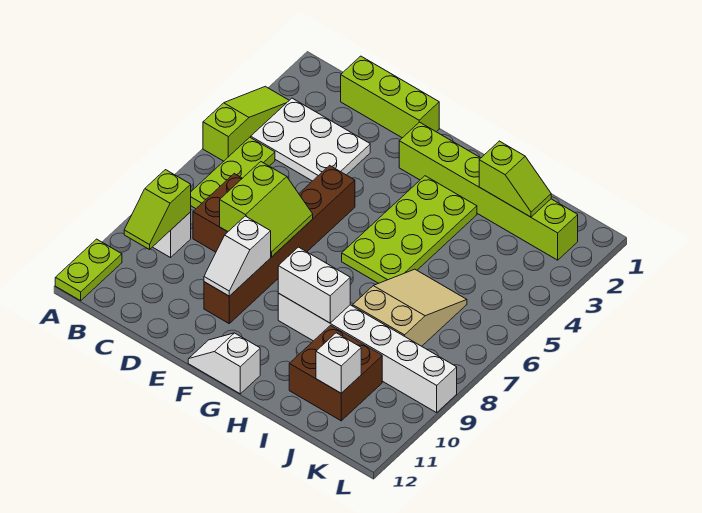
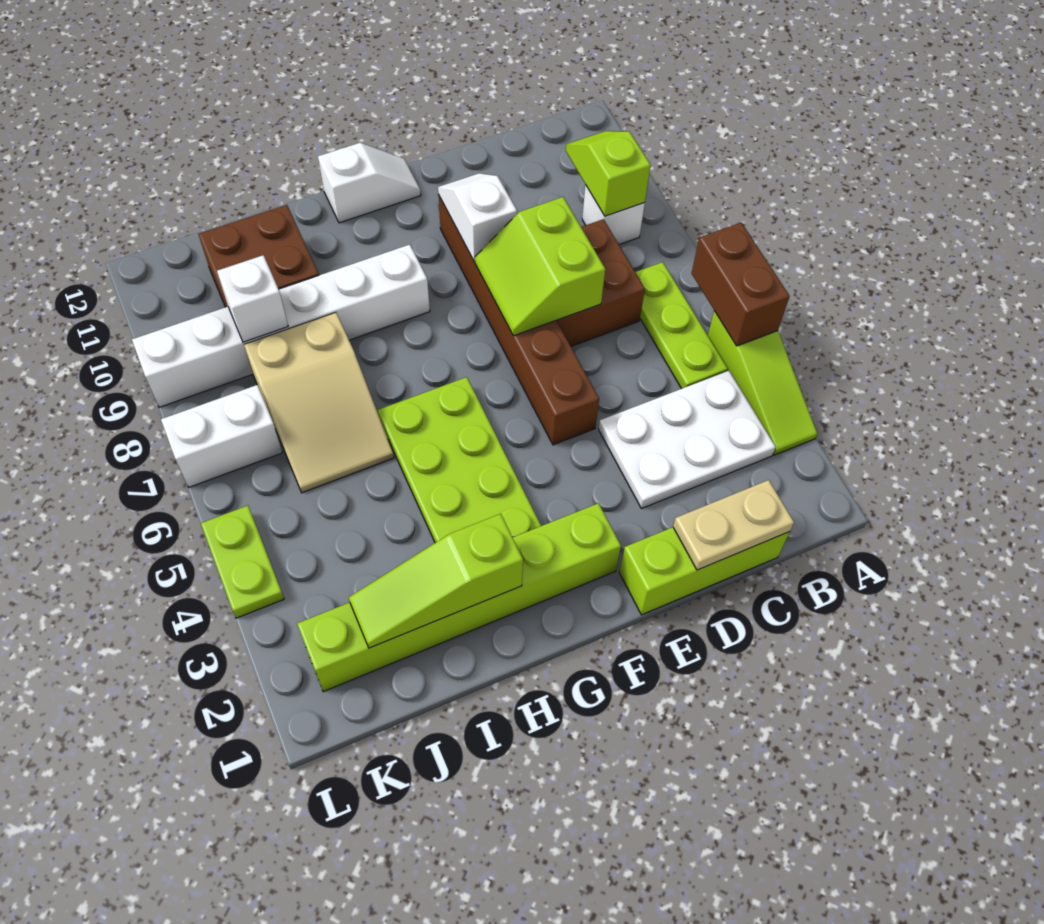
none -> brown brick A5:A6 level 2
lime plate A11:A12 level 1 -> lime plate L4:L5 level 1
none -> tan plate C1:D1 level 2
white brick G9:H9 level 2 -> white brick K7:L7 level 1
lime slope I2:J2 level 2 top I -> lime slope H2:J2 level 2 top H
white brick J11 level 2 -> white brick J9 level 2

